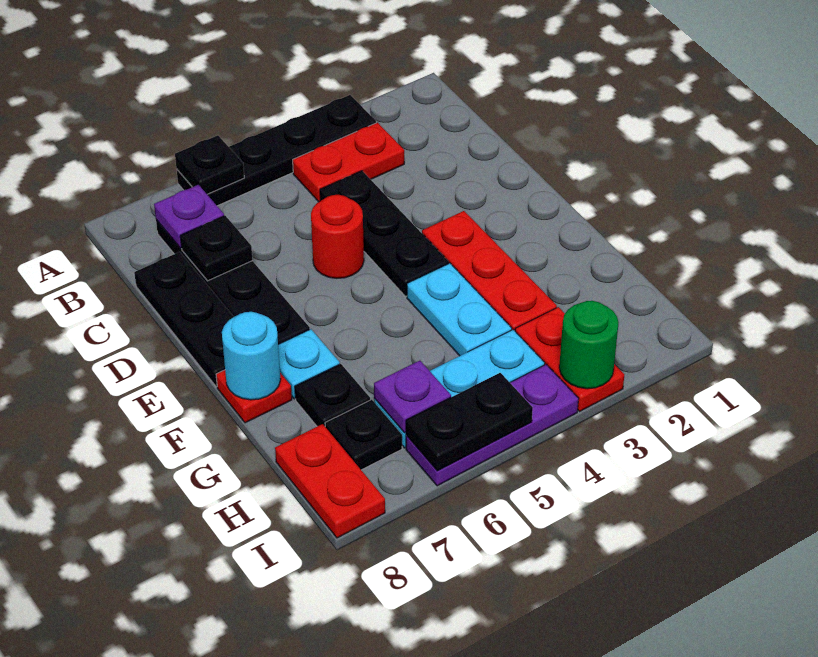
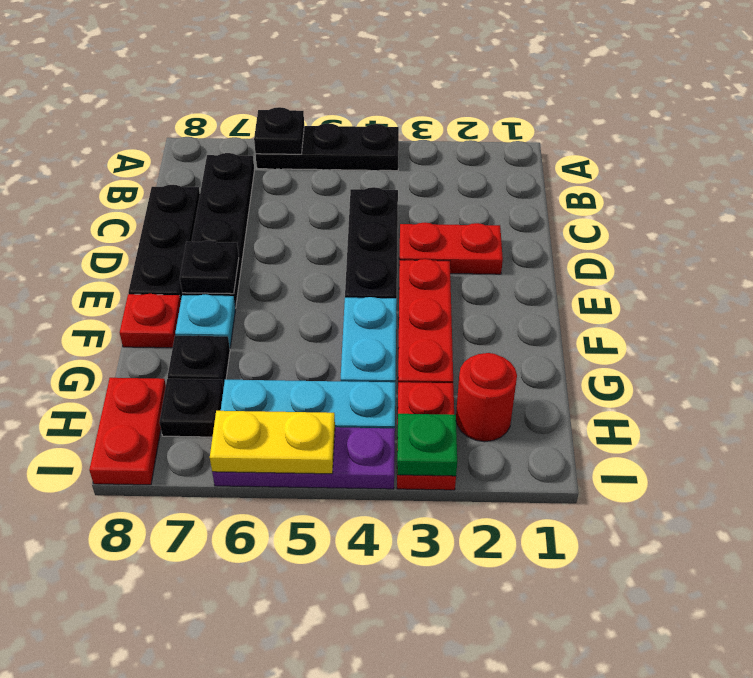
black plate A3:A6 level 1 -> black plate A4:A6 level 1
red plate B3:B4 level 1 -> red plate D2:D3 level 1
purple plate B7 level 2 -> none
black plate C7 level 2 -> black plate E7 level 2
red round brick D5 level 1 -> red round brick H2 level 1
cyan round brick F8 level 2 -> none
purple plate H6 level 2 -> none
green round brick I3 level 2 -> green plate I3 level 2
black plate I5:I6 level 2 -> yellow plate I5:I6 level 2

